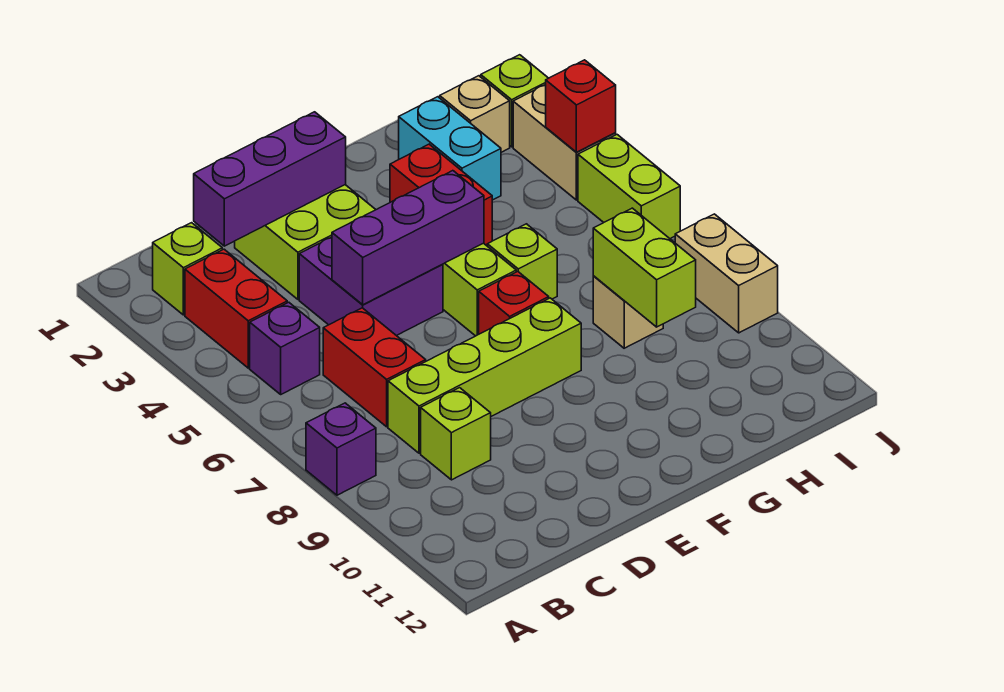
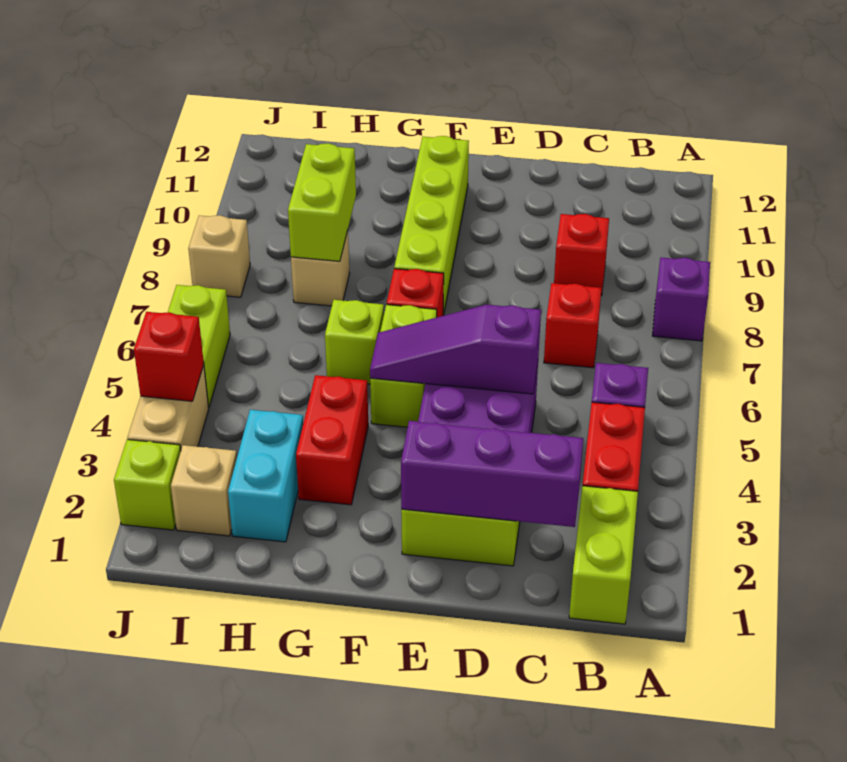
lime brick B2 level 1 -> lime brick B1:B2 level 1
red brick C6:C7 level 1 -> red brick C7 level 1
lime brick C8:F8 level 1 -> lime brick F8:F11 level 1
lime brick C9 level 1 -> red brick C9 level 1
purple brick D5:F5 level 2 -> purple slope D5:F5 level 2 top D
tan brick J8:J9 level 1 -> tan brick J8 level 1

